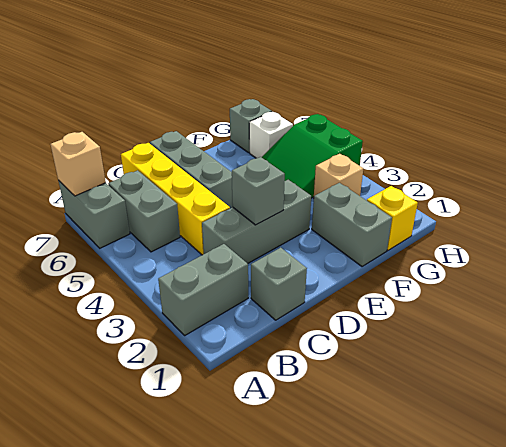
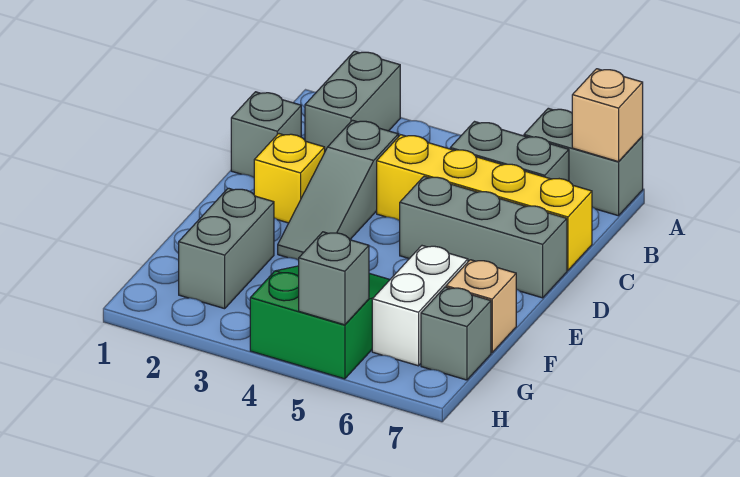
grey brick C3:E3 level 1 -> grey slope C3:E3 level 1 top C
grey brick D3 level 2 -> grey brick H5 level 2
grey brick F1:F2 level 1 -> grey brick F2:G2 level 1
yellow brick G1 level 1 -> yellow brick D2 level 1
tan brick G3 level 1 -> tan brick F7 level 1
white brick G6 level 1 -> white brick F6:G6 level 1

